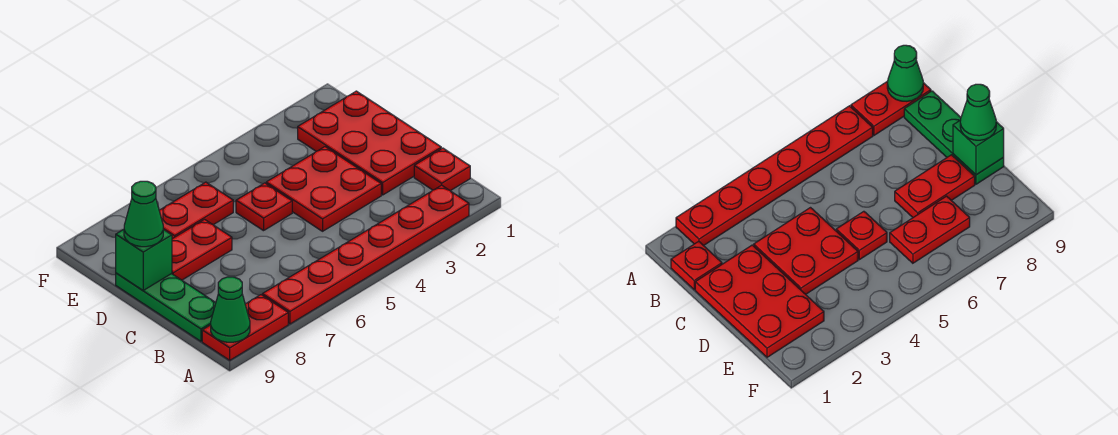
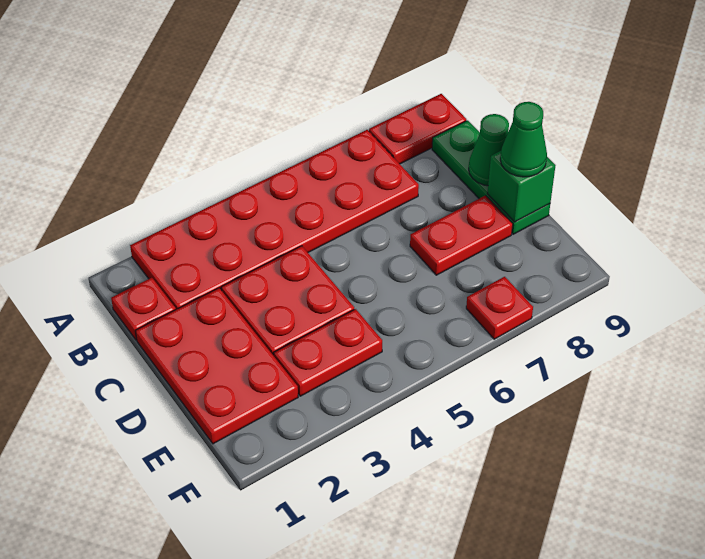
red plate A2:A7 level 1 -> red plate A2:B7 level 1
green cone A9 level 2 -> green cone C9 level 2
red plate D5 level 1 -> red plate F7 level 1
red plate E6:E7 level 1 -> red plate E3:E4 level 1

